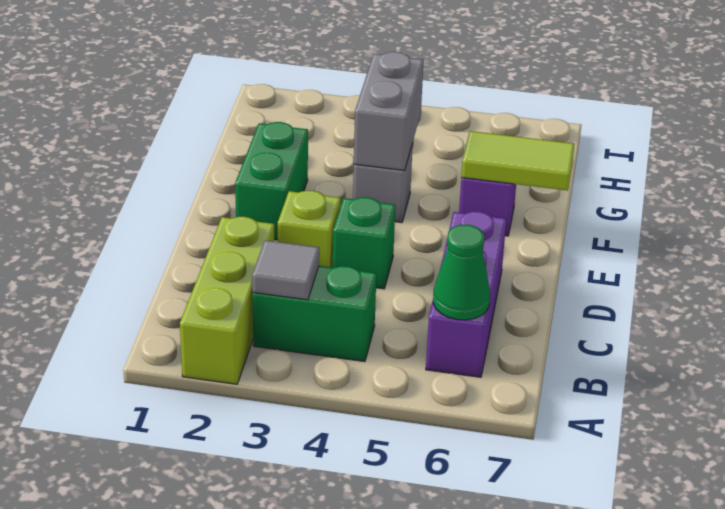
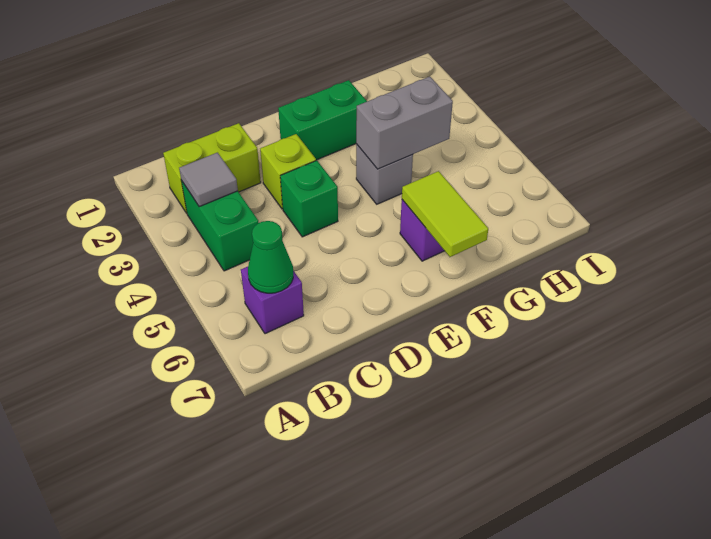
lime brick A2:C2 level 1 -> lime brick B2:C2 level 1
purple brick B6:D6 level 1 -> purple brick B6 level 1

